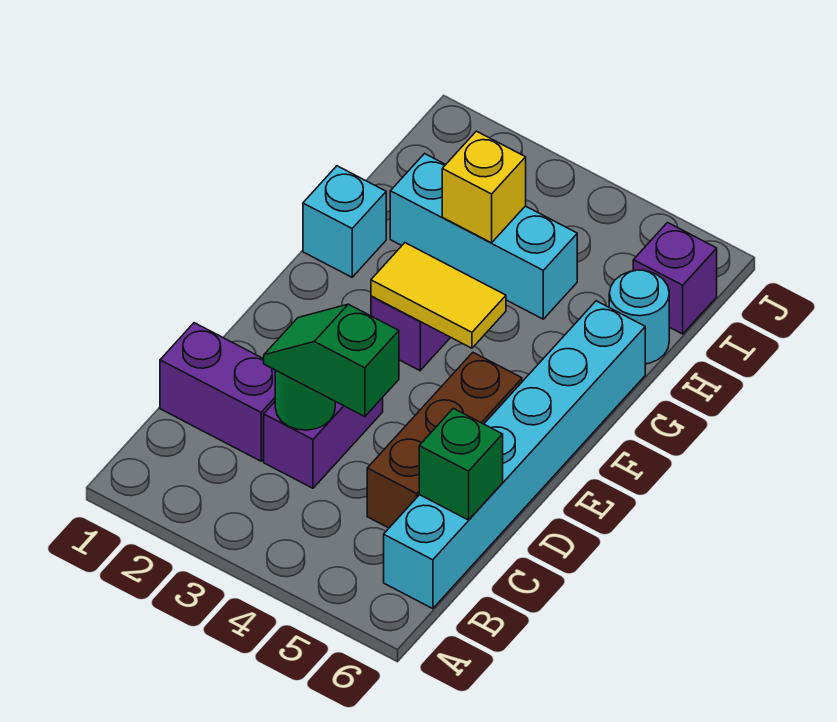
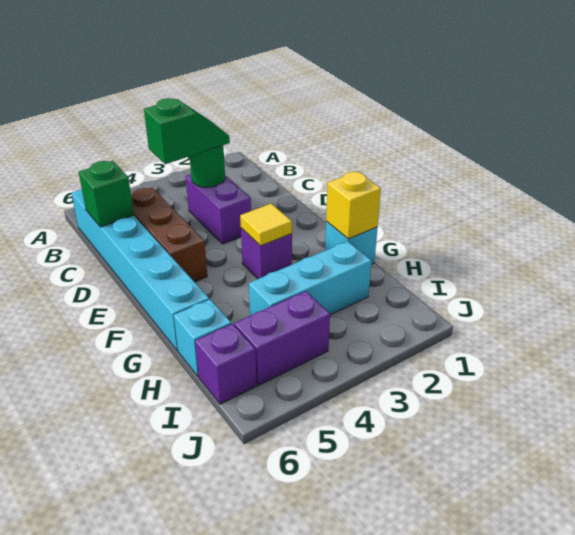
purple brick C1:C2 level 1 -> purple brick I4:I5 level 1
yellow tile F3:F4 level 2 -> yellow tile F3 level 2
yellow brick H3 level 2 -> yellow brick G1 level 2
cyan round brick H6 level 1 -> cyan brick H6 level 1

